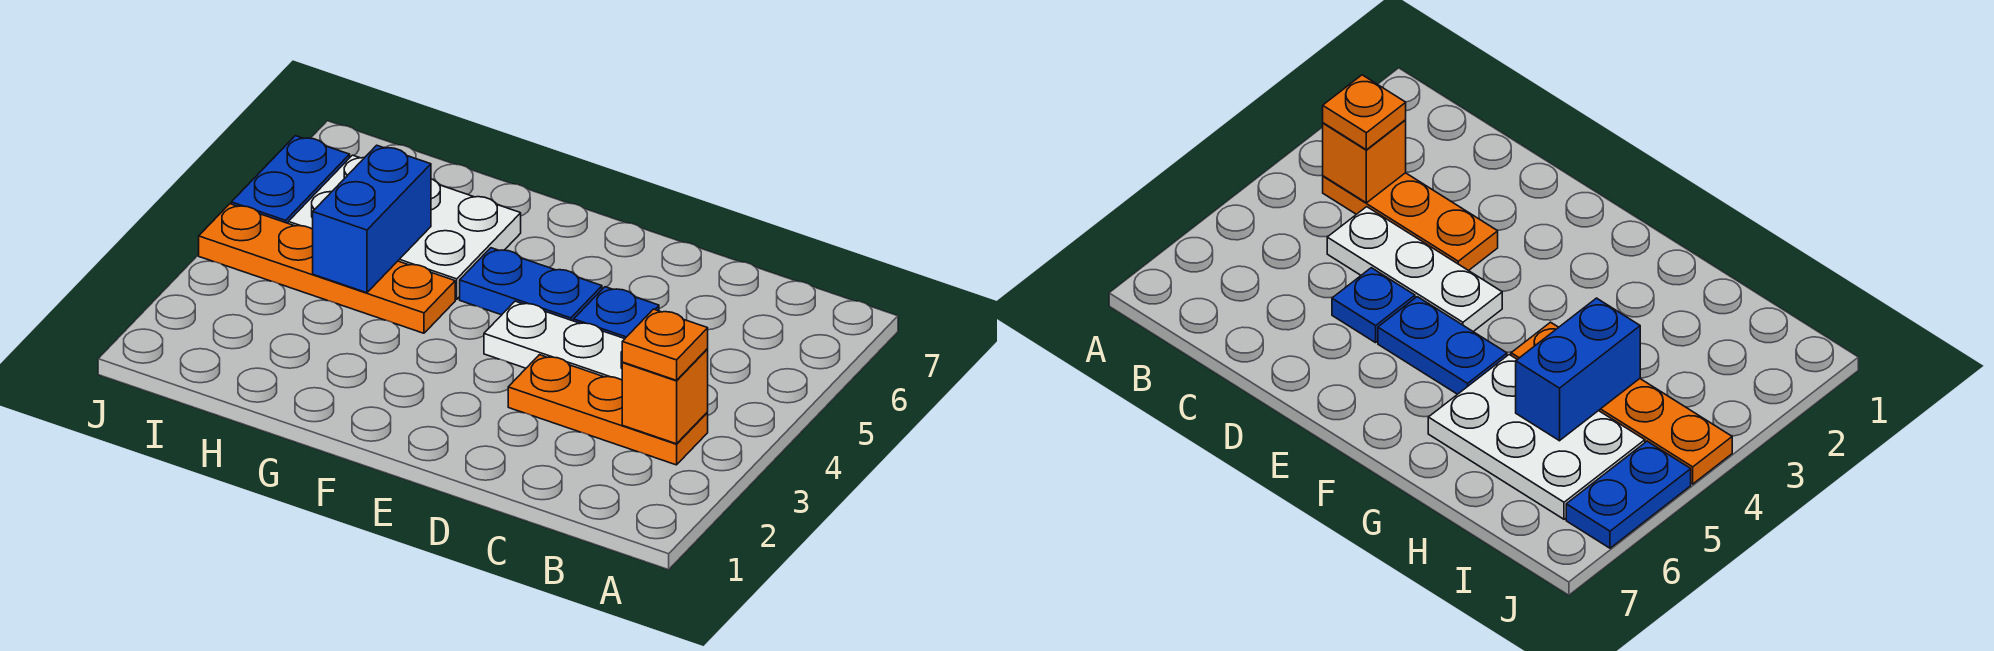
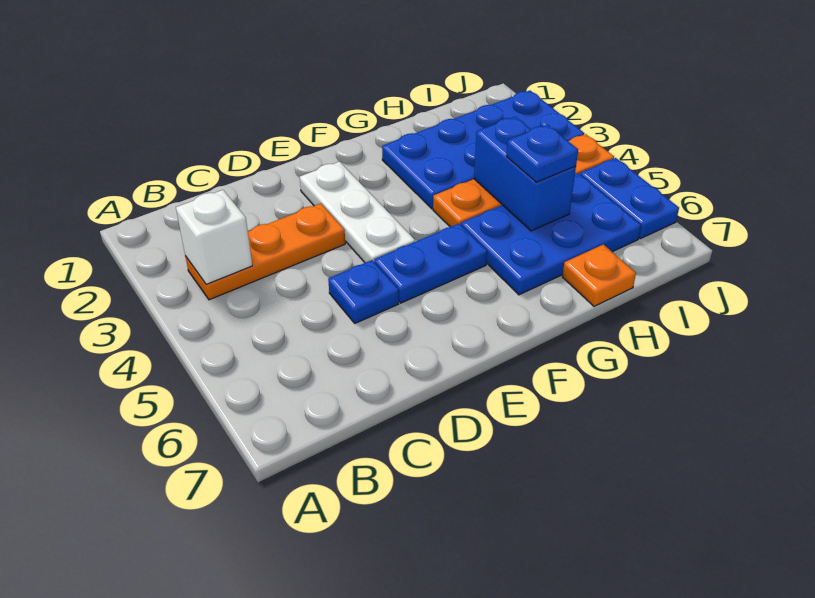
orange brick B3 level 2 -> white brick B3 level 2
orange plate B3 level 3 -> orange plate H7 level 1
white plate C4:E4 level 1 -> white plate E2:E4 level 1
none -> blue plate G2:J3 level 1
white plate G5:I6 level 1 -> blue plate G5:I6 level 1
none -> blue plate H5 level 3

